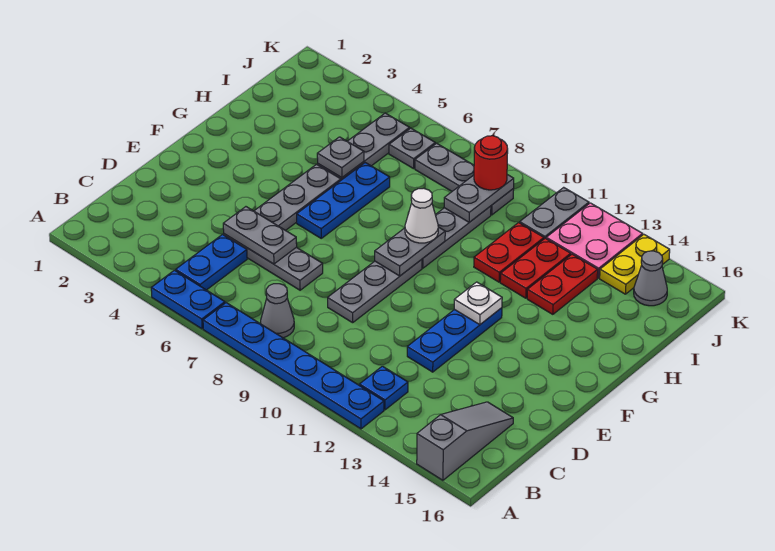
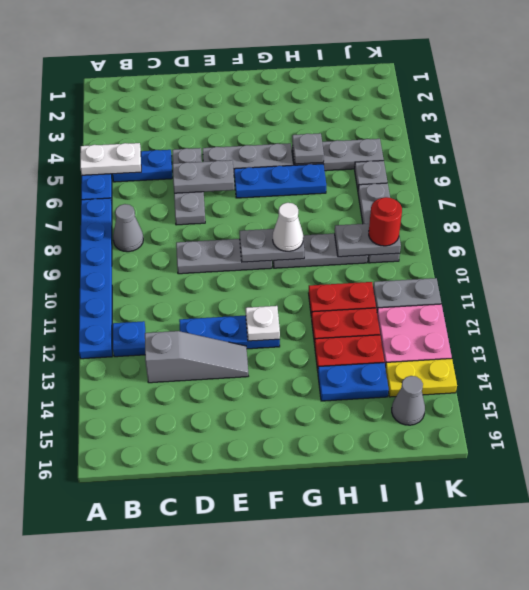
none -> white plate A5:B5 level 2
grey slope A15:C15 level 1 top A -> grey slope C13:E13 level 1 top C
grey plate D5:D6 level 2 -> grey plate D6:E6 level 2
none -> blue plate H14:I14 level 1

